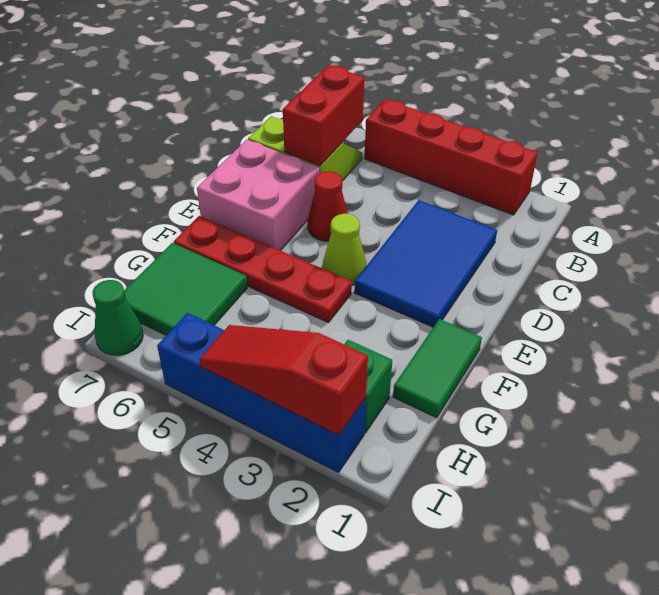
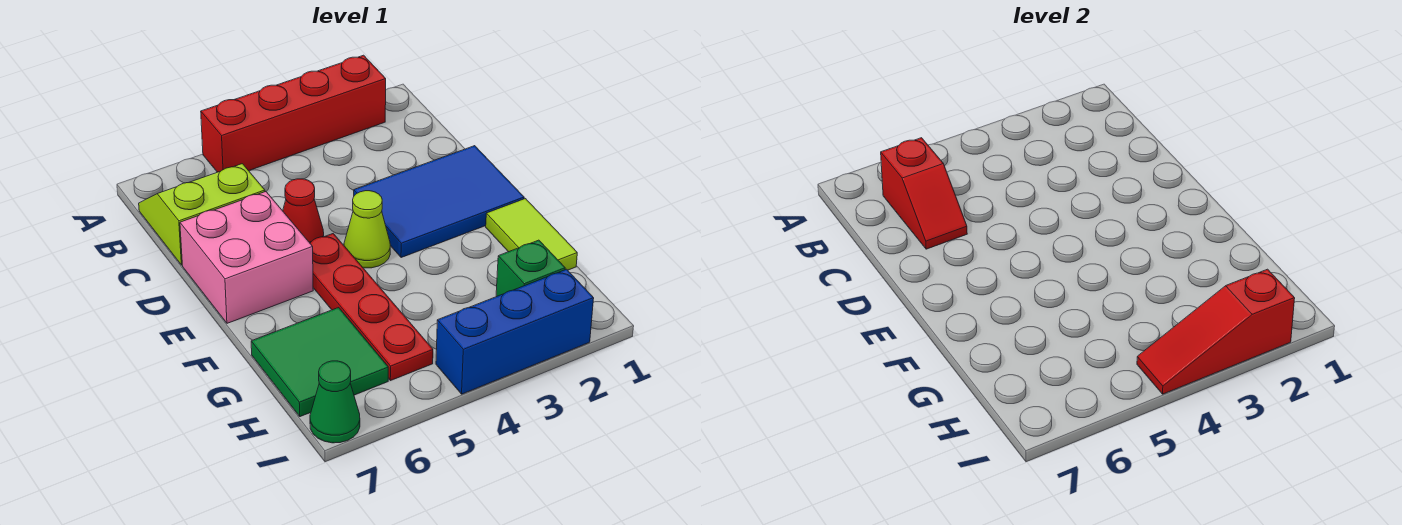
red brick B6:C6 level 2 -> red slope B6:C6 level 2 top B
blue tile C2:E3 level 1 -> blue tile D1:E3 level 1
green tile F1:G1 level 1 -> lime tile F1:G1 level 1
red plate F4:F7 level 1 -> red plate E5:H5 level 1
blue brick I2:I5 level 1 -> blue brick I2:I4 level 1

